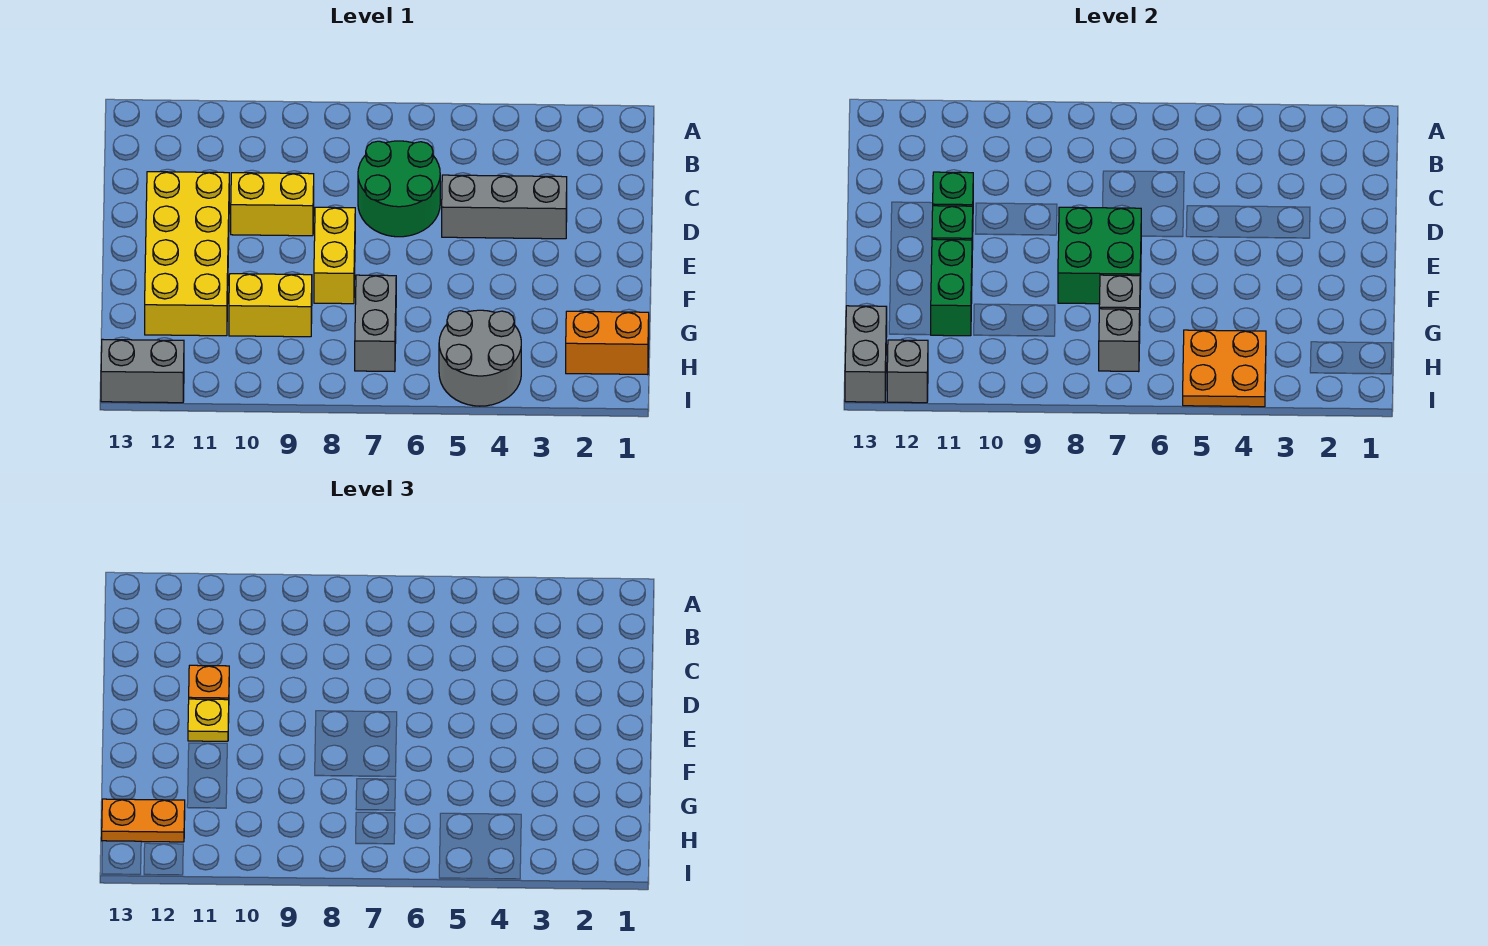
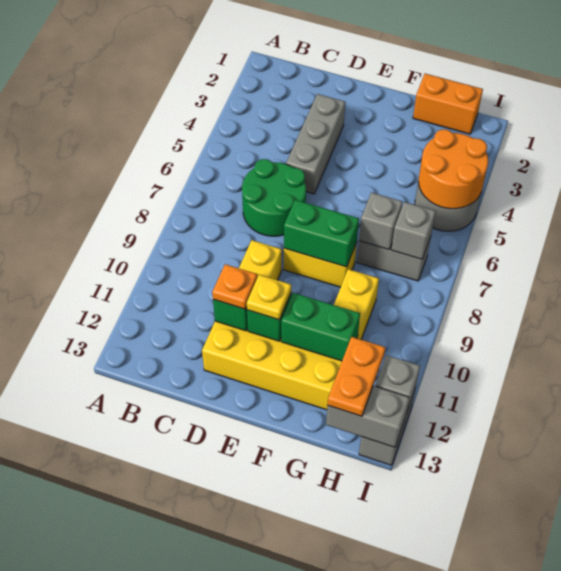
green brick E7:F8 level 2 -> green brick E8:F8 level 2
orange brick H1:H2 level 1 -> orange brick G1:H1 level 1
orange plate H4:I5 level 2 -> orange round brick H4:I5 level 2

